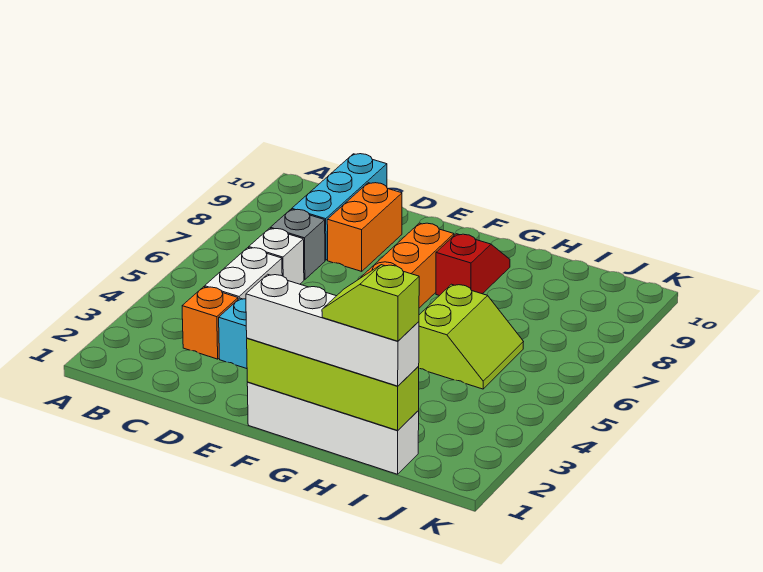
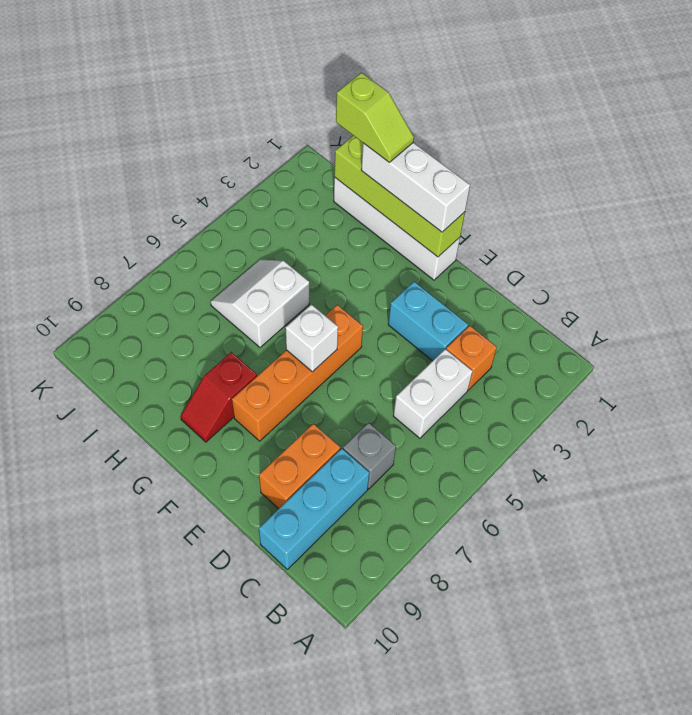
white brick C6 level 1 -> white brick F6 level 2
white brick F1:I1 level 3 -> white brick F1:H1 level 3
lime slope H5:I6 level 1 top H -> white slope H5:I6 level 1 top H

